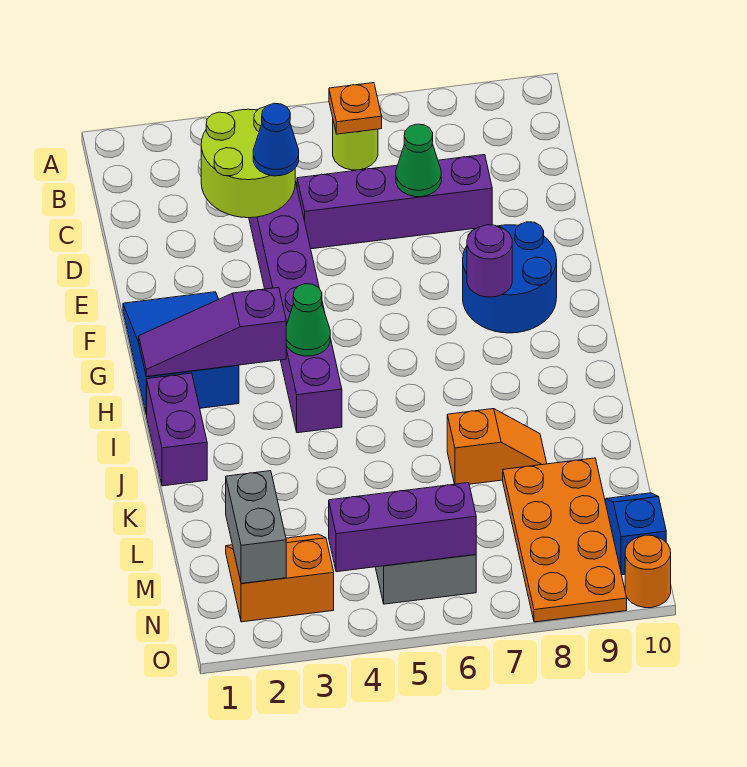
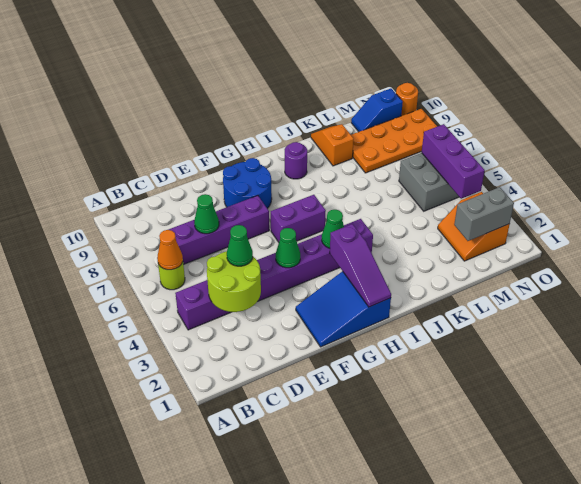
orange plate B6 level 2 -> orange cone B6 level 2
blue cone D4 level 3 -> green cone D4 level 3
purple brick D5:D8 level 1 -> purple brick C7:F7 level 1
none -> green cone F4 level 2
purple round brick G8 level 2 -> purple round brick I9 level 1
purple brick I1:J1 level 1 -> purple brick G6:H6 level 1
orange slope K7:K8 level 1 top 7 -> orange slope K9:K10 level 1 top 9

